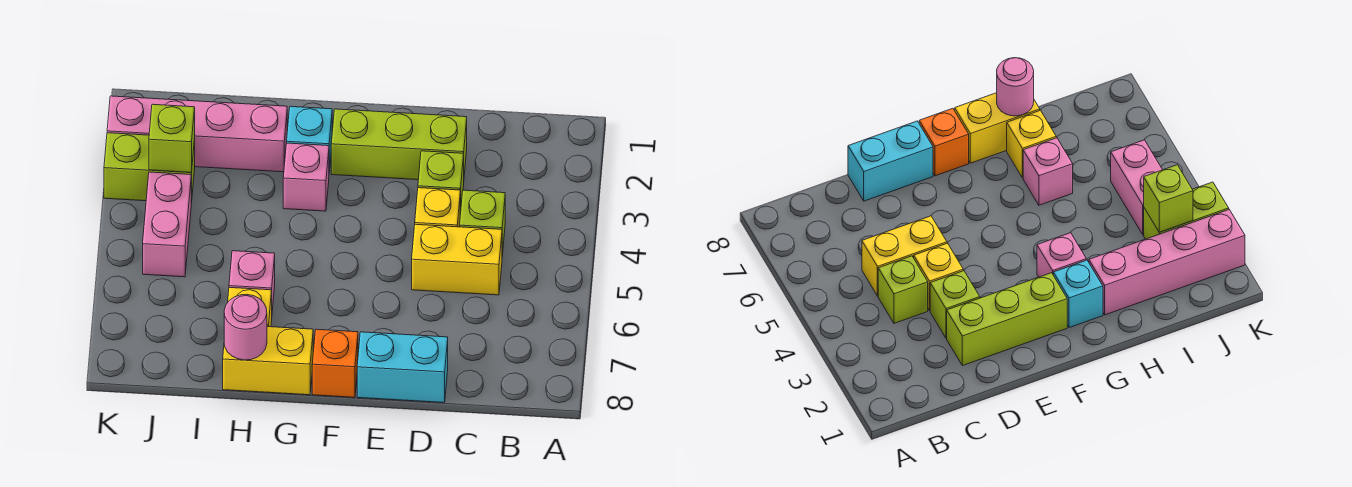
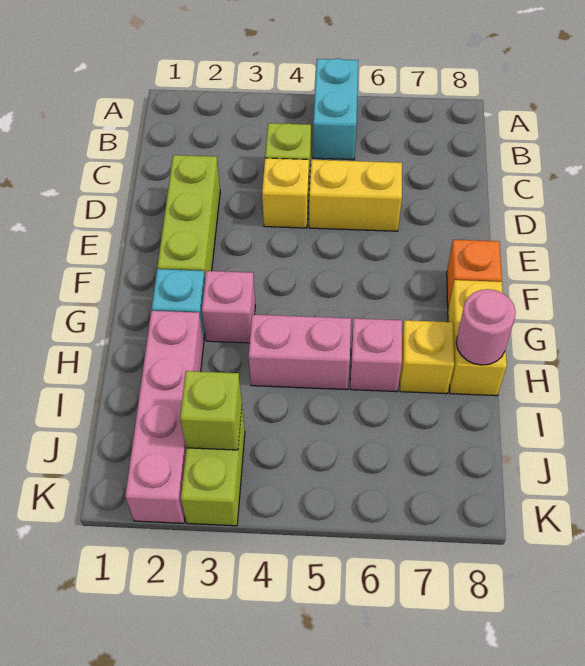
yellow brick C5:D5 level 1 -> yellow brick D5:D6 level 1
lime brick D3 level 1 -> none
cyan brick D8:E8 level 1 -> cyan brick A5:B5 level 1
pink brick J4:J5 level 1 -> pink brick H4:H5 level 1

